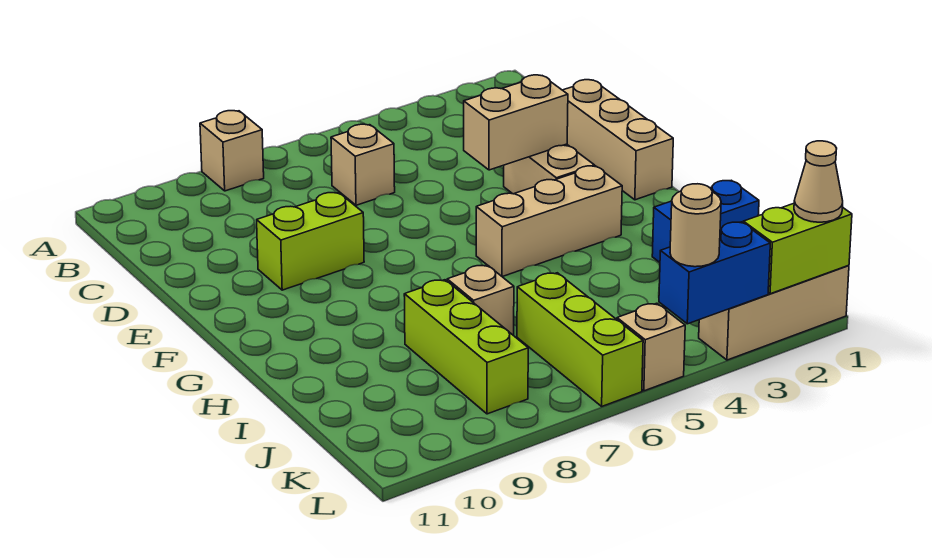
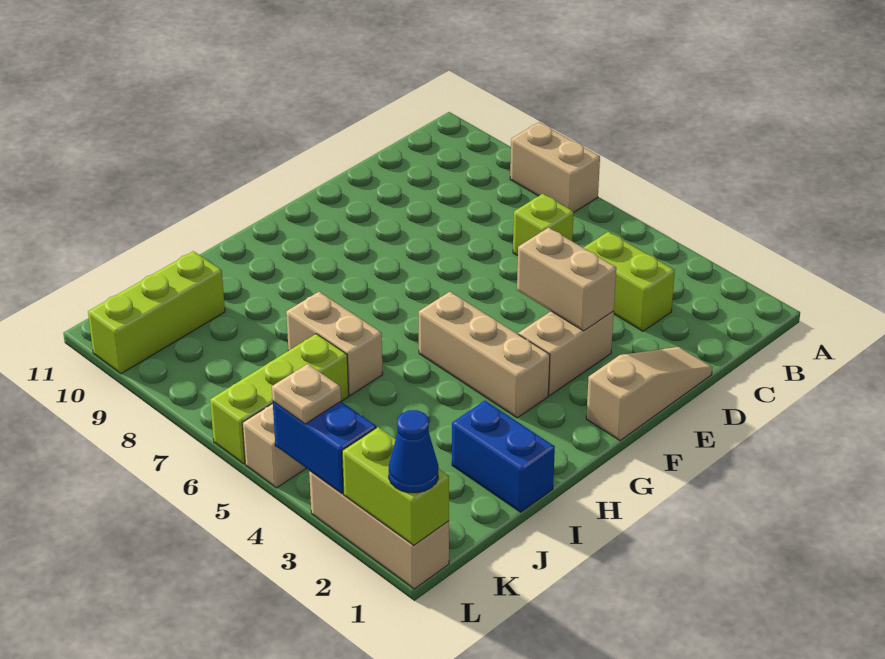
tan brick A8 level 1 -> tan brick A7:A8 level 1
tan brick C6 level 1 -> lime brick C6 level 1
tan brick D1:F1 level 1 -> tan slope D1:F1 level 1 top F
lime brick E8:E9 level 1 -> lime brick C3:C4 level 1
tan brick I7 level 1 -> tan brick I6:I7 level 1
lime brick I8:K8 level 1 -> lime brick J10:L10 level 1
tan cone L1 level 3 -> blue cone L1 level 3
tan round brick L4 level 3 -> tan plate L4 level 3

